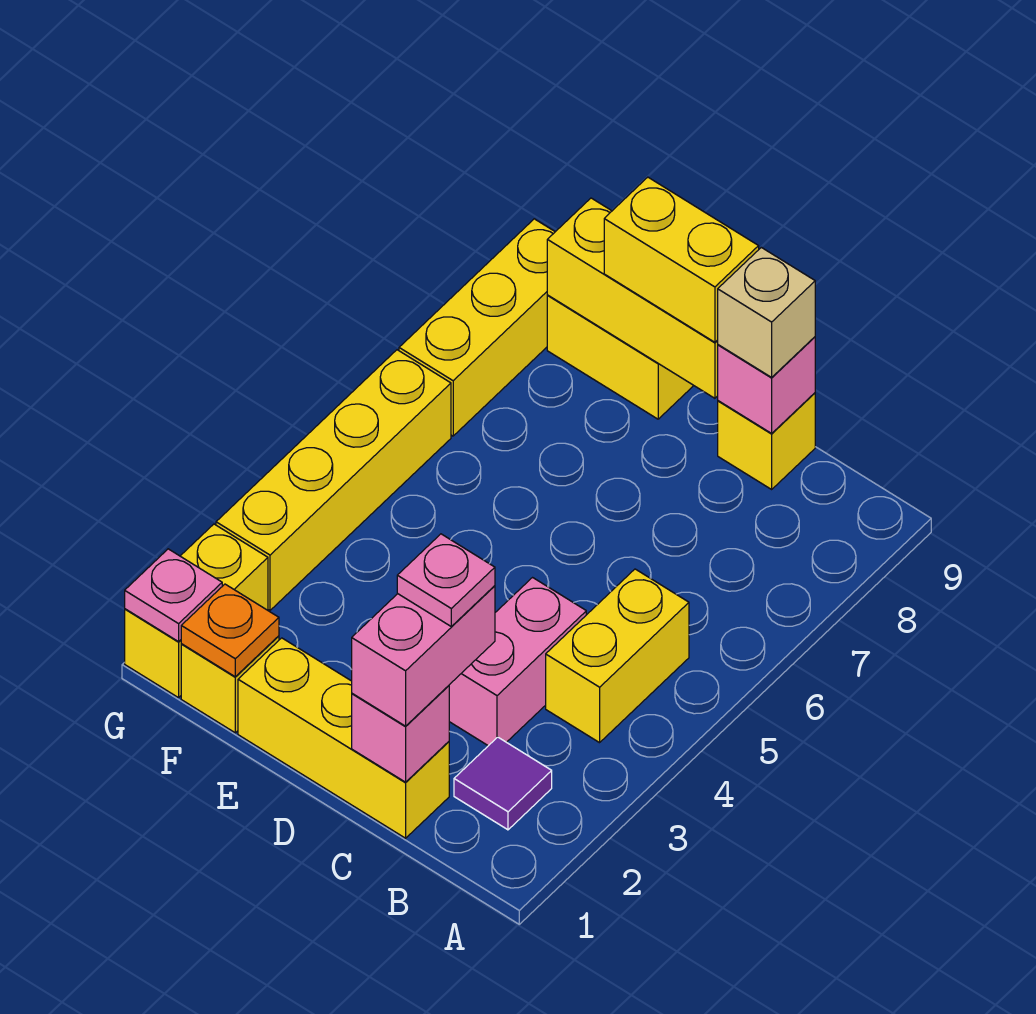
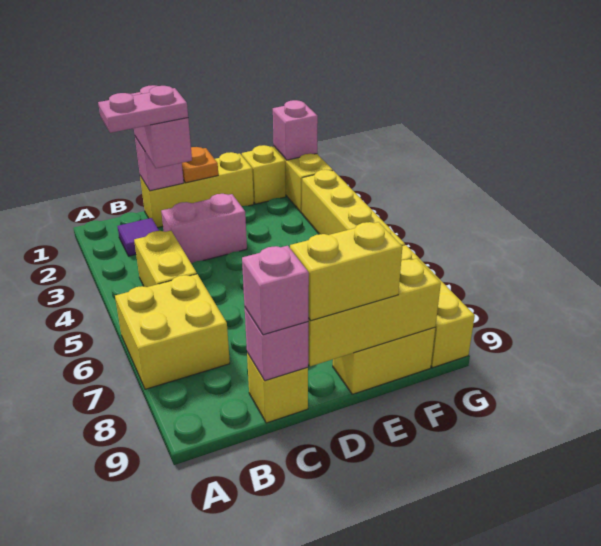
none -> yellow brick A6:B7 level 1
pink plate C2 level 4 -> pink plate B2:C2 level 4
pink brick C3:C4 level 1 -> pink brick C3:D3 level 1
tan brick C9 level 3 -> pink brick C9 level 3
orange plate F1 level 2 -> orange plate D1 level 2
pink plate G1 level 2 -> pink brick G1 level 2

